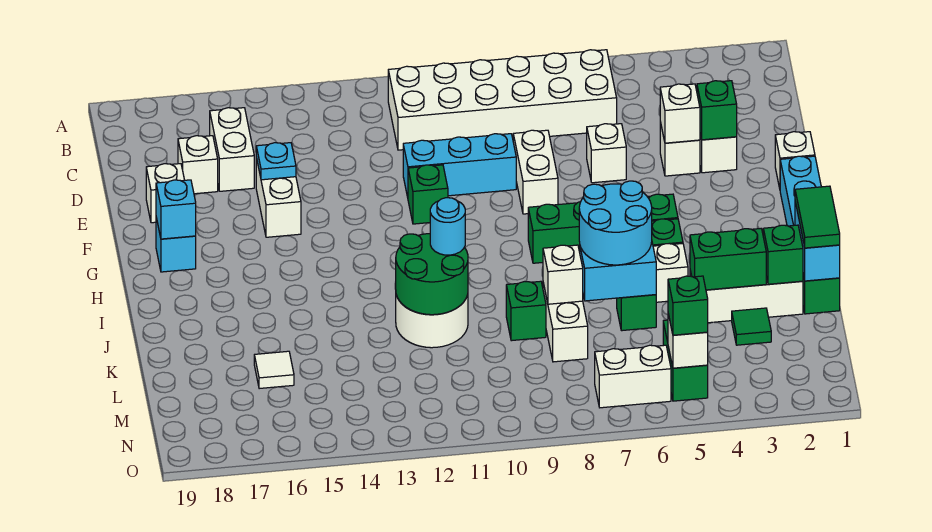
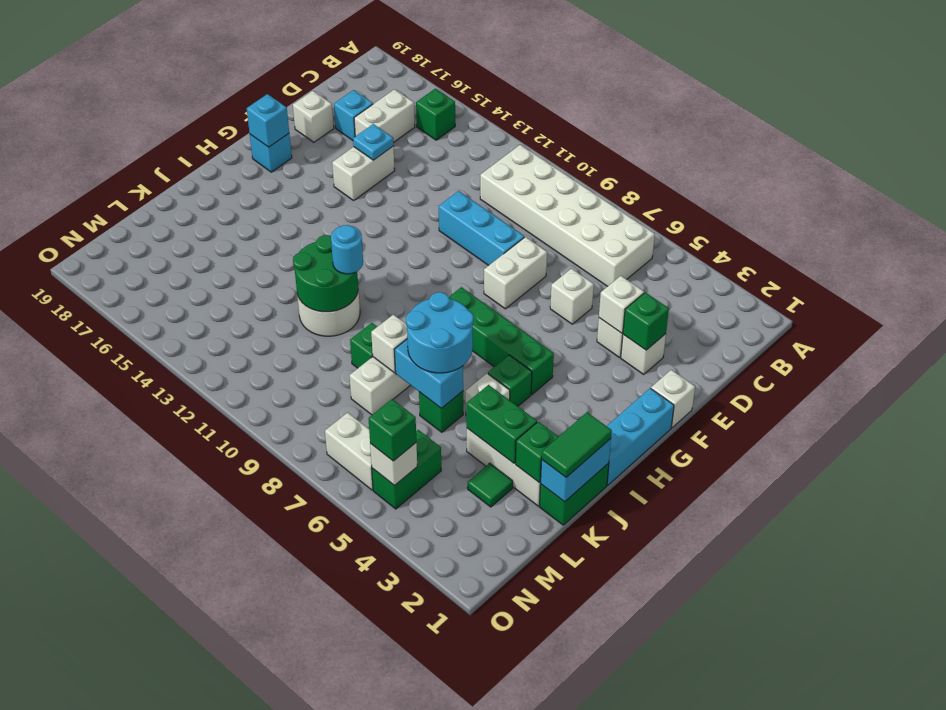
white brick D17 level 1 -> cyan brick D17 level 1
green brick F11 level 1 -> green brick B15 level 1
white tile L16 level 1 -> none

